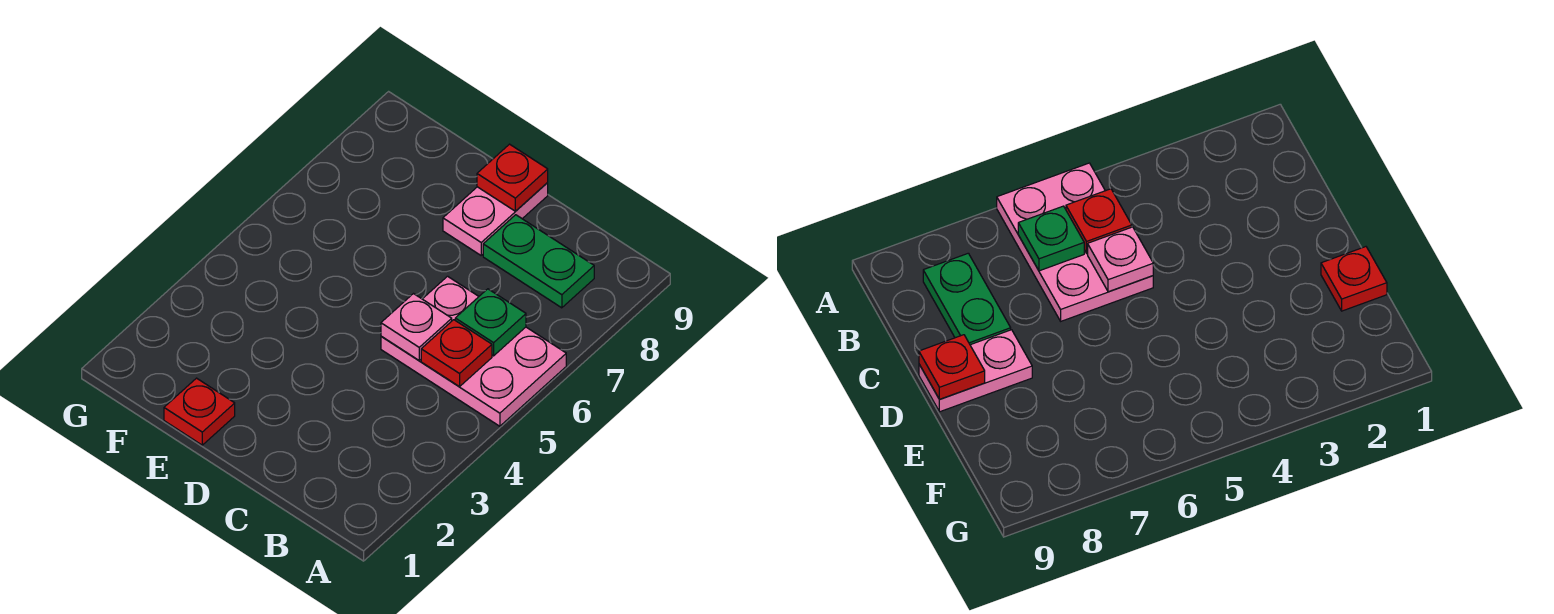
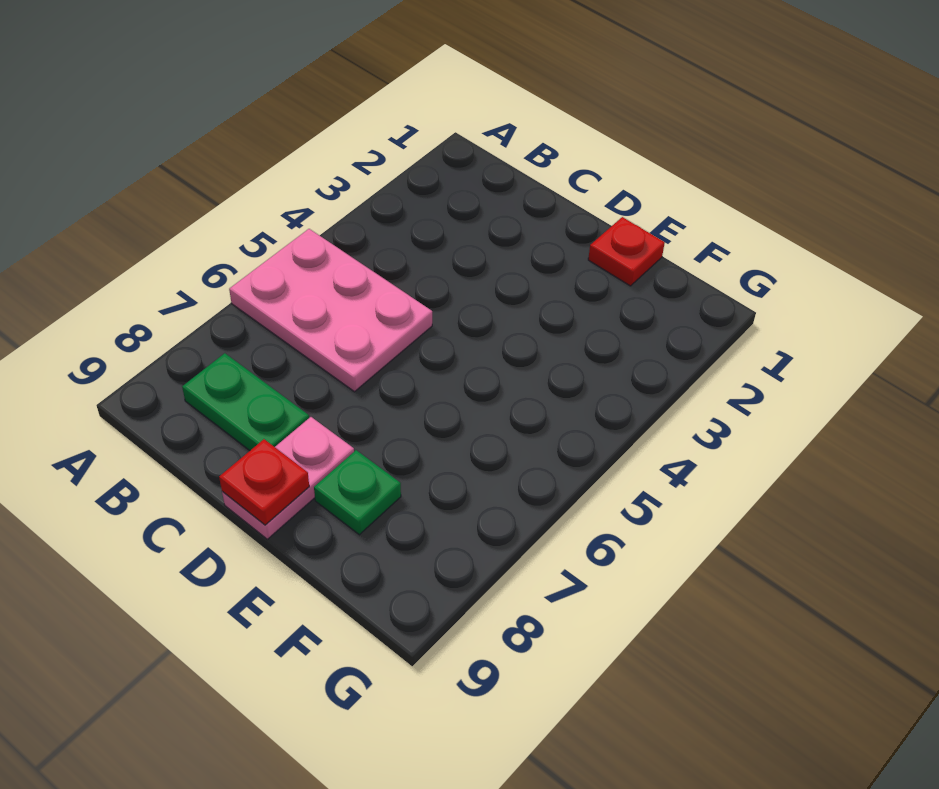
red plate B5 level 2 -> none
green plate B6 level 2 -> green plate E8 level 1
pink plate C5 level 2 -> none

